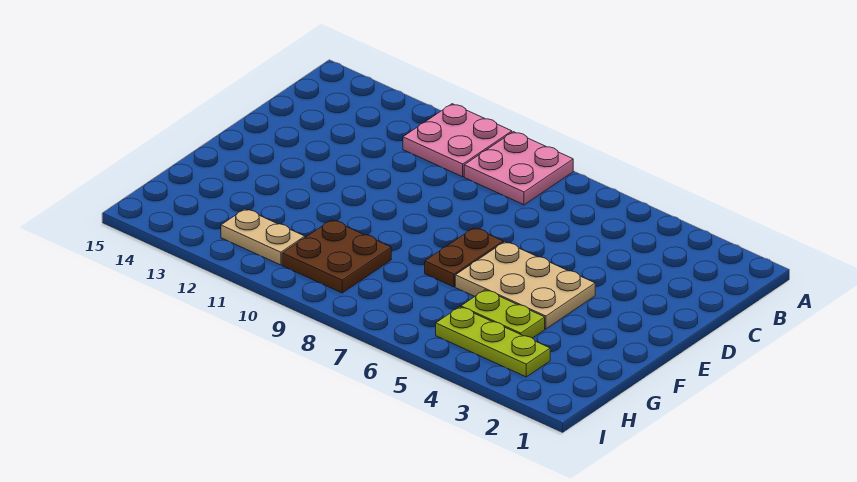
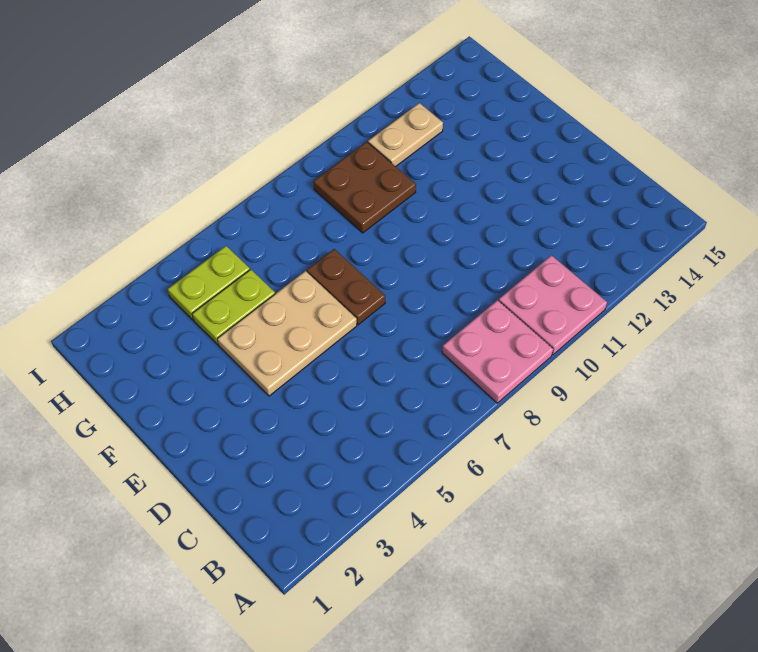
lime plate H3:H5 level 1 -> lime plate H4:H5 level 1

